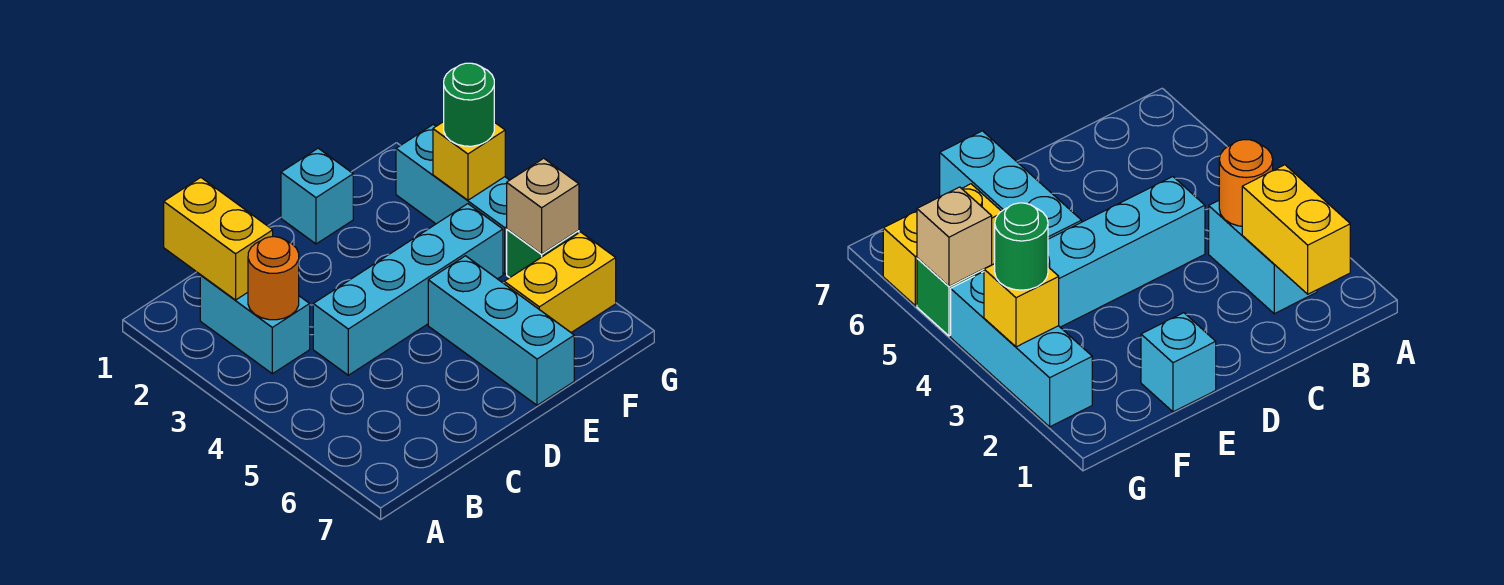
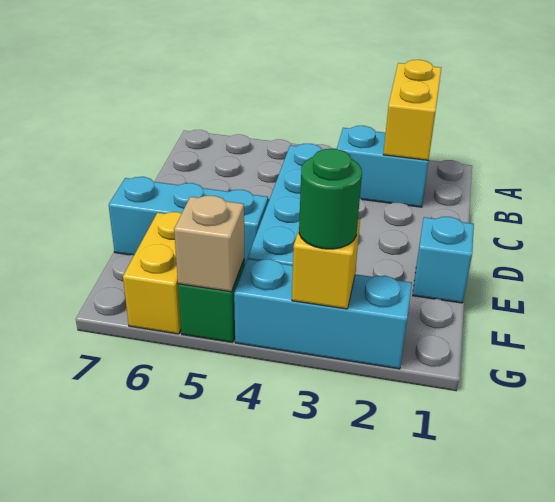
yellow brick B1:B2 level 2 -> yellow brick A2:B2 level 2
orange round brick B3 level 2 -> none

